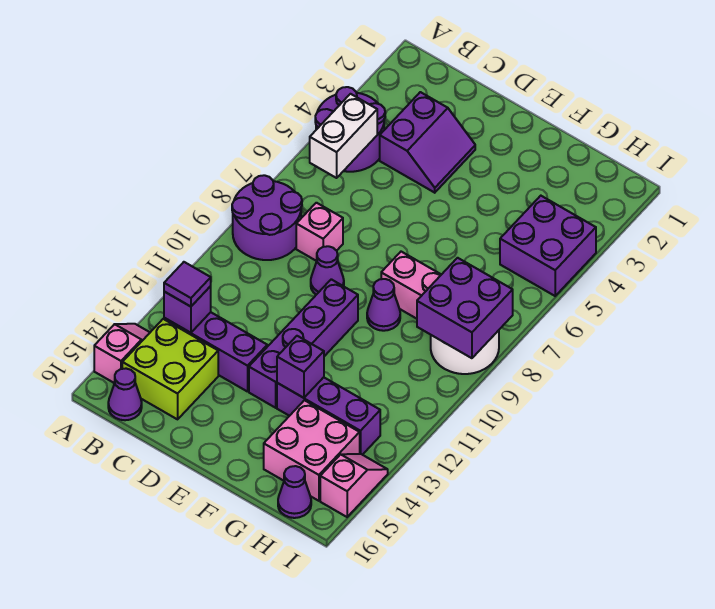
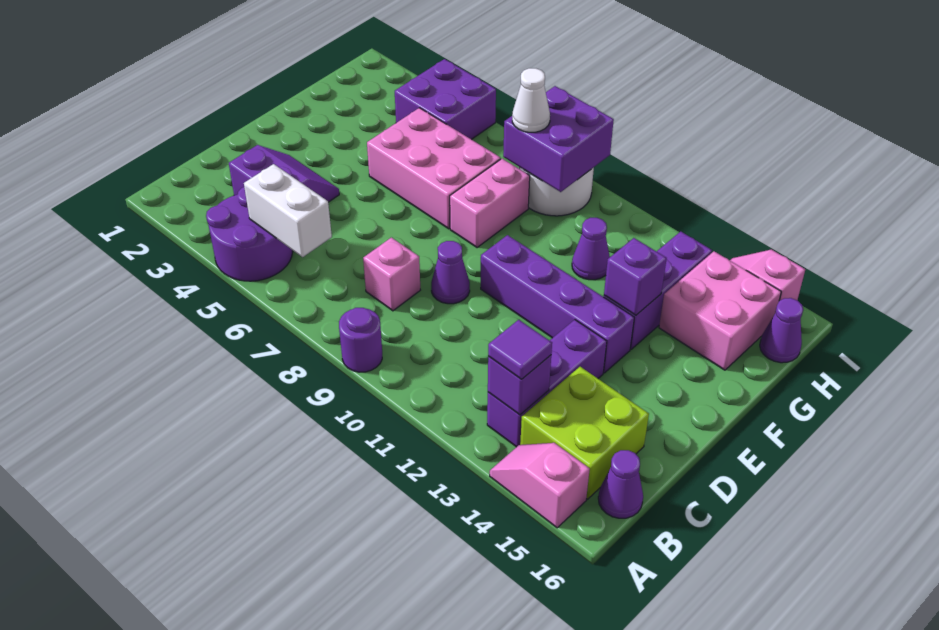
purple round brick A8:B9 level 1 -> purple round brick A9 level 1
none -> pink brick F5:G7 level 1
purple cone F9 level 1 -> purple cone G11 level 1
none -> white cone H8 level 3

